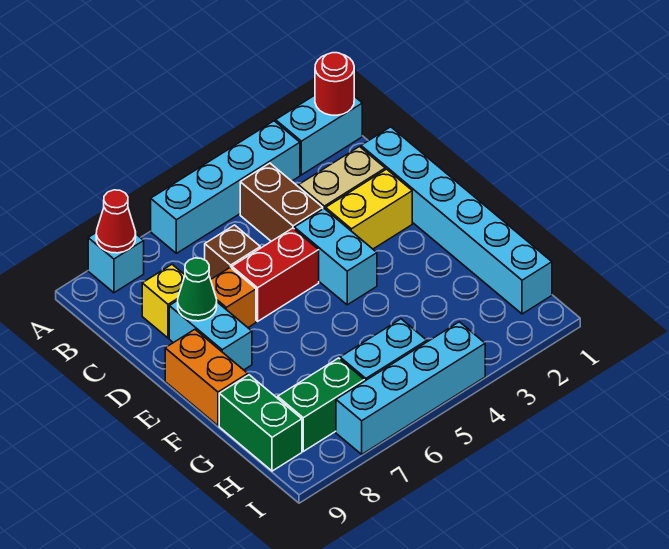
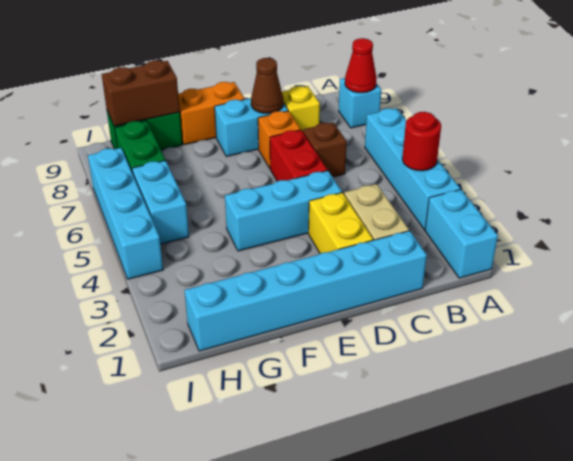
red round brick A1 level 2 -> red round brick A4 level 2
brown brick B4:C4 level 1 -> brown brick G9:H9 level 2
cyan brick D4:E4 level 1 -> cyan brick D4:F4 level 1
green cone D8 level 2 -> brown cone D8 level 2

